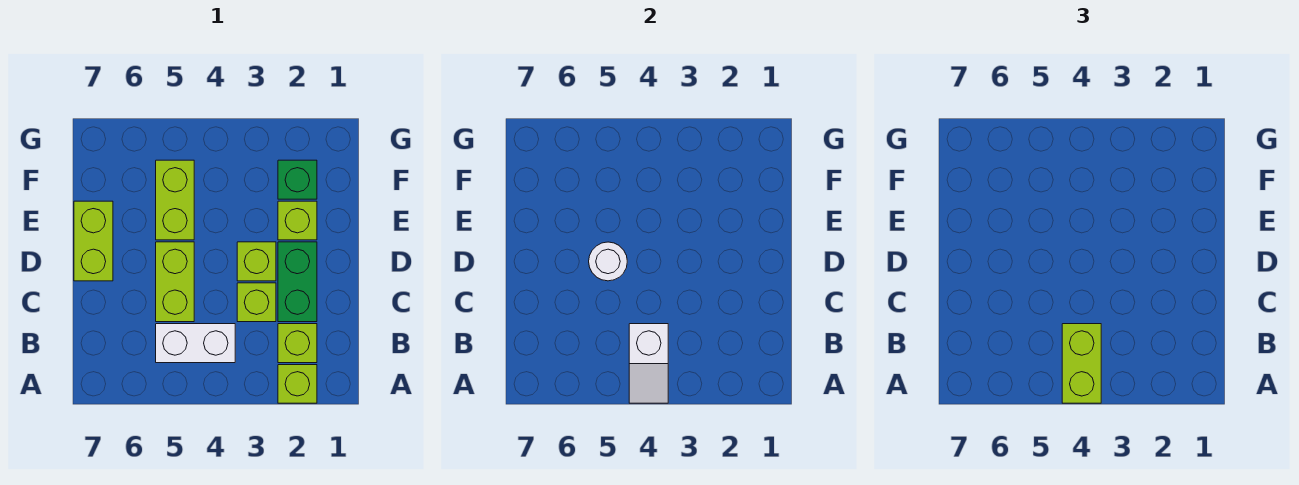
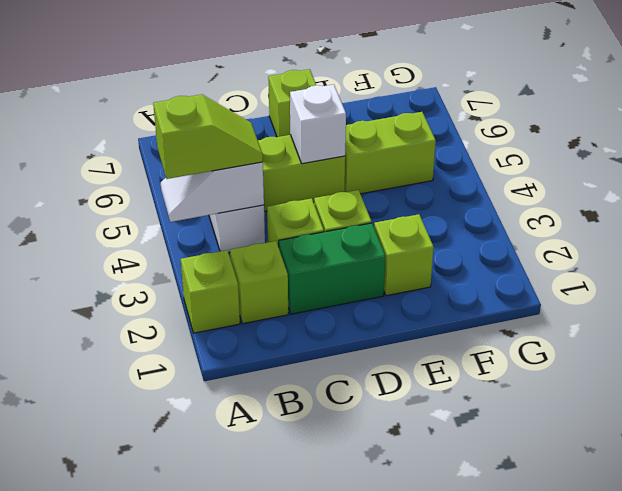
lime brick A4:B4 level 3 -> lime slope A4:B4 level 3 top A
white round brick D5 level 2 -> white brick D5 level 2
lime brick D7:E7 level 1 -> lime brick D7 level 1
green brick F2 level 1 -> none

